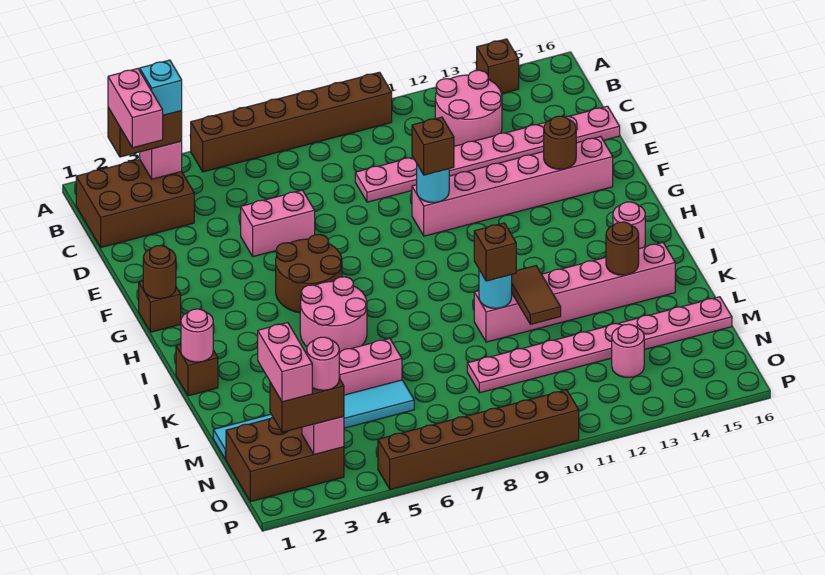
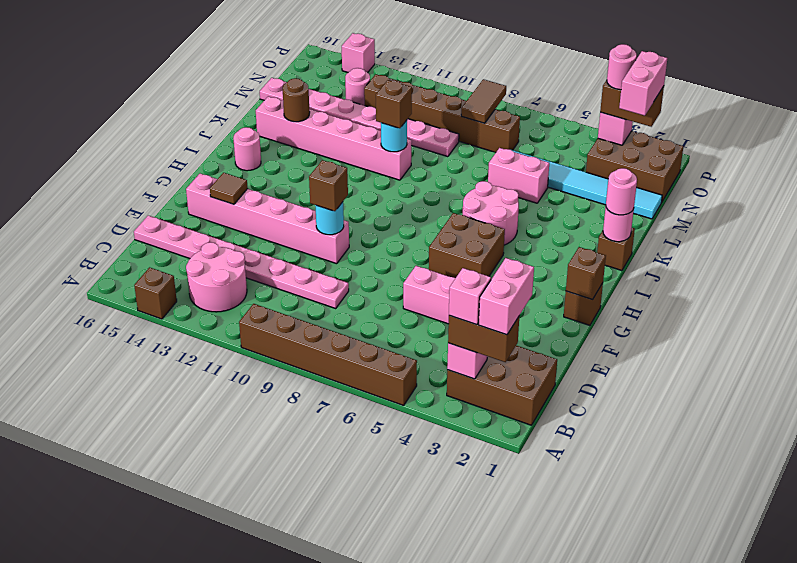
cyan brick B3 level 4 -> pink brick B3 level 4
brown round brick F14 level 2 -> brown tile F14 level 2
brown round brick G1 level 2 -> brown brick G1 level 2
brown round brick G5:H6 level 1 -> brown brick G5:H6 level 1
none -> pink round brick J1 level 3
brown tile K11:L11 level 2 -> brown tile N8:O8 level 2
brown brick P5:P10 level 1 -> brown brick N7:N12 level 1
none -> pink brick P14 level 1

